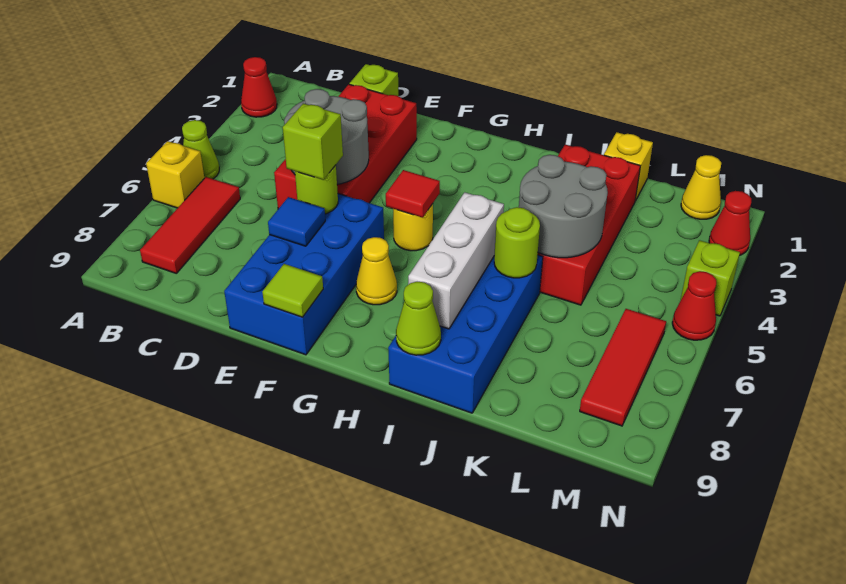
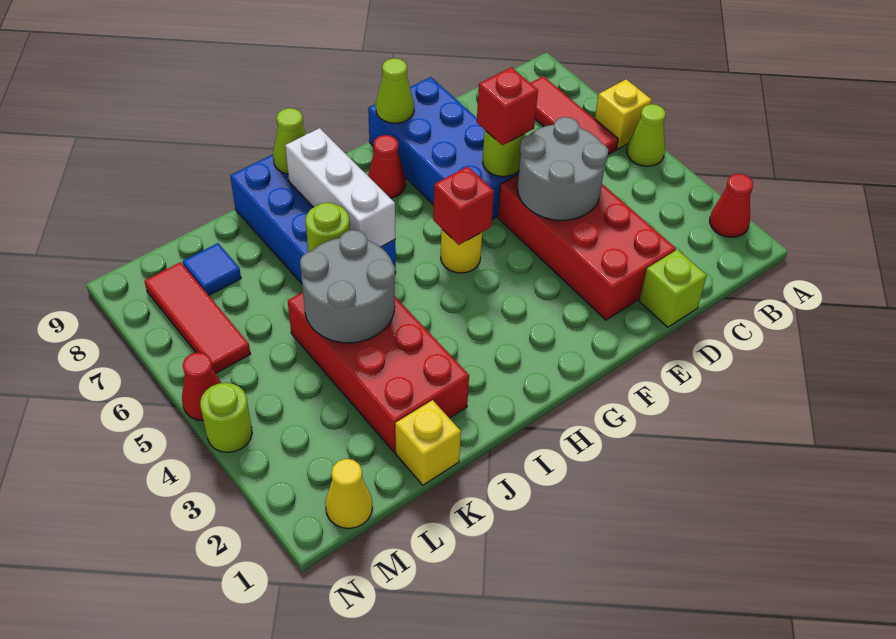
lime brick E6 level 3 -> red brick E6 level 3
blue tile E7 level 2 -> blue tile L8 level 1
lime tile F9 level 2 -> lime cone F9 level 2
red tile G5 level 2 -> red brick G5 level 2
yellow cone G7 level 1 -> none
red cone N2 level 1 -> red cone G8 level 1
lime brick N4 level 1 -> lime round brick N4 level 1

